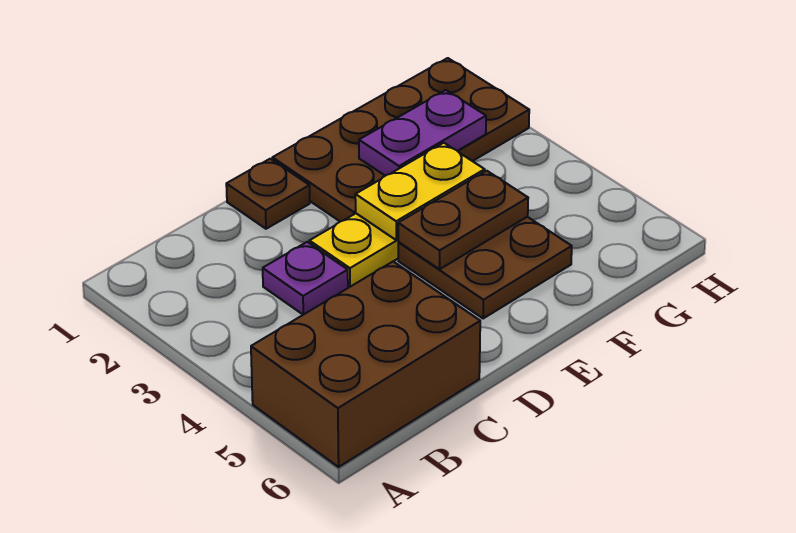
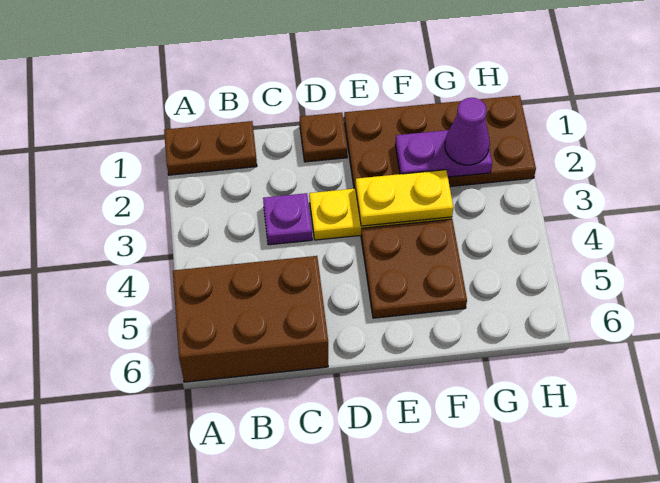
brown plate E4:F4 level 2 -> brown plate A1:B1 level 1
none -> purple cone G2 level 3

